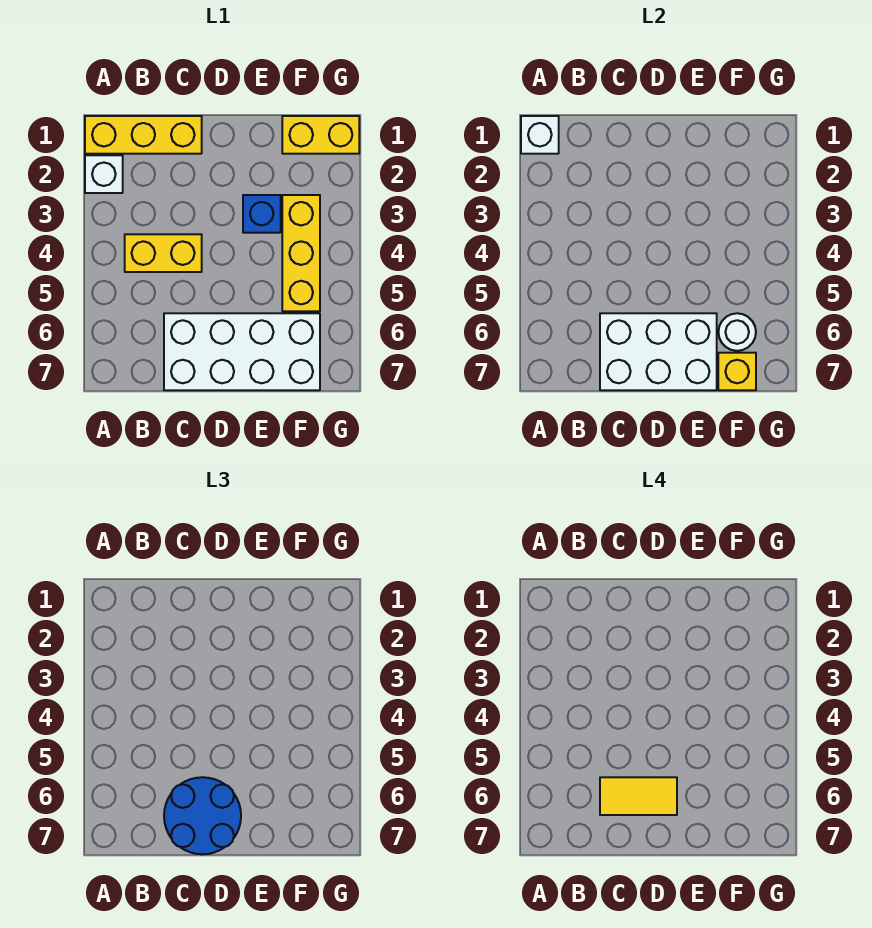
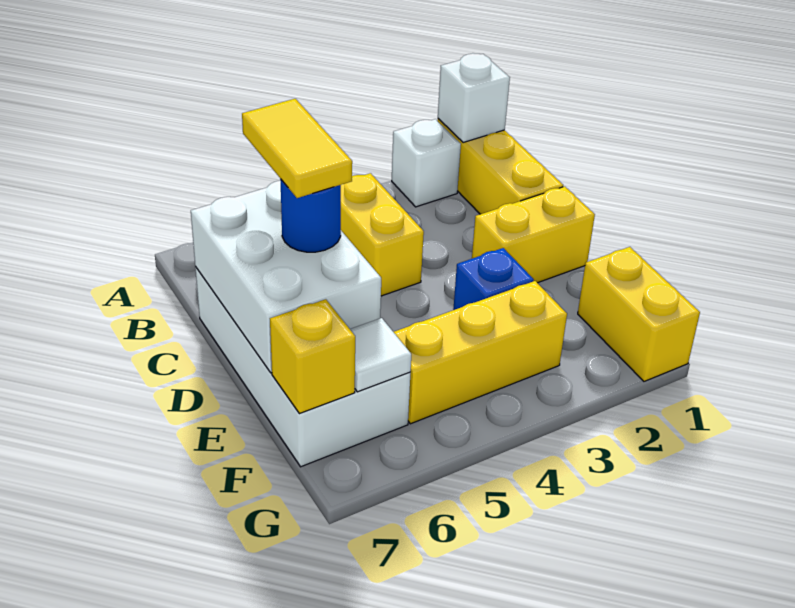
blue round brick C6:D7 level 3 -> blue round brick D6 level 3
none -> yellow brick D1:D2 level 1
white round brick F6 level 2 -> white tile F6 level 2

